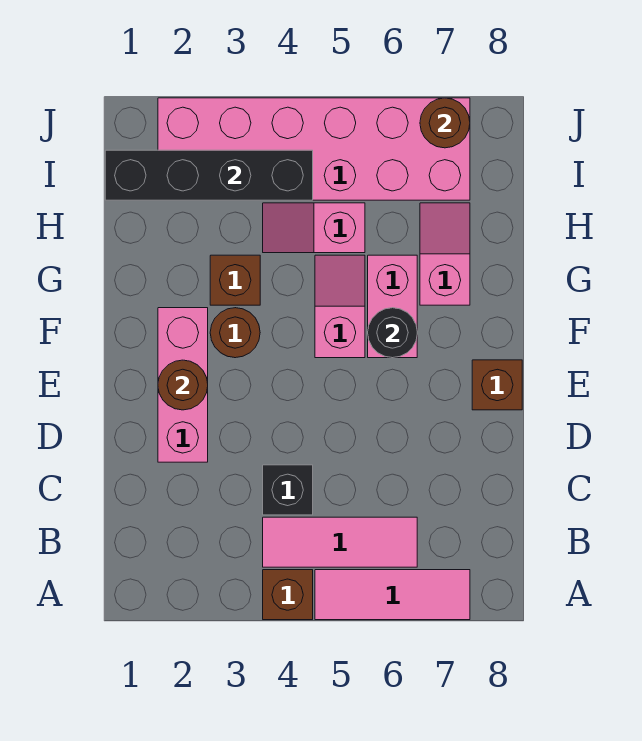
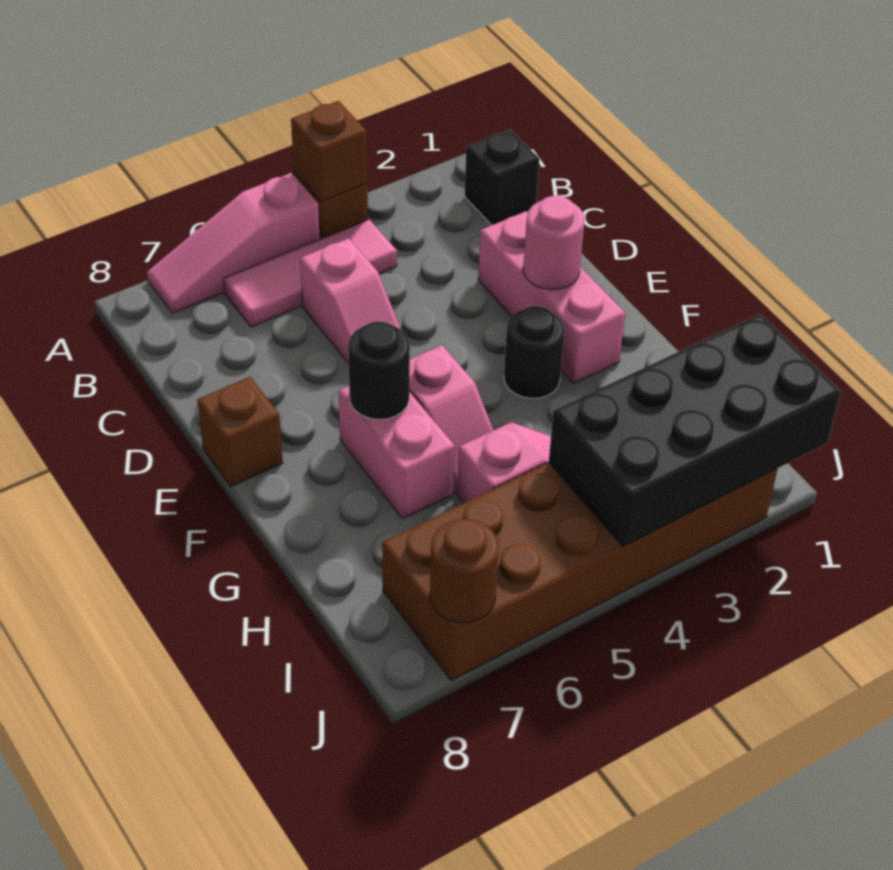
pink tile A5:A7 level 1 -> pink slope A5:A7 level 1 top 5
black brick C4 level 1 -> black brick B1 level 1
brown round brick E2 level 2 -> pink round brick E2 level 2
brown round brick F3 level 1 -> black round brick F3 level 1
brown brick G3 level 1 -> brown brick A4 level 2
pink slope G7:H7 level 1 top G -> pink slope C5:D5 level 1 top C
black brick I1:I4 level 2 -> black brick I1:J4 level 2
pink brick I2:J7 level 1 -> brown brick I2:J7 level 1

